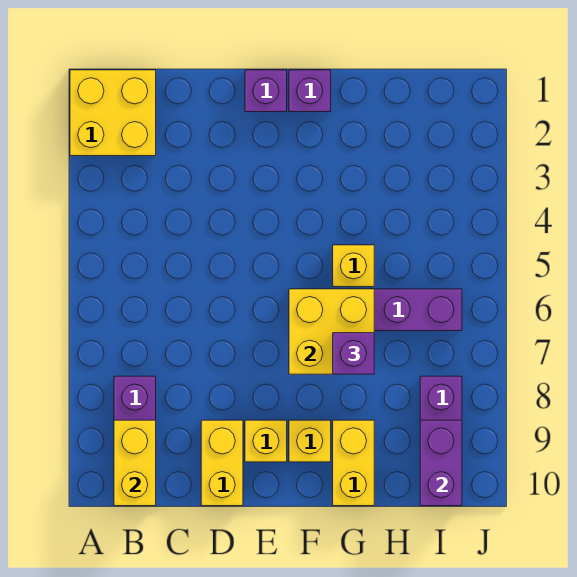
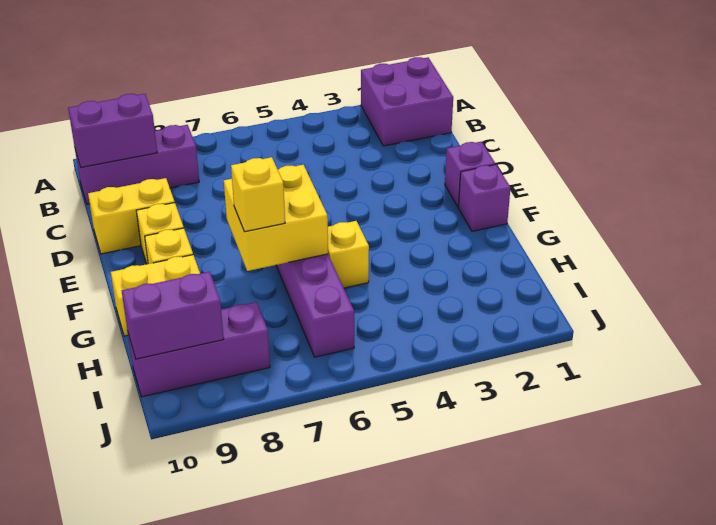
yellow brick A1:B2 level 1 -> purple brick A1:B2 level 1
yellow brick B9:B10 level 2 -> purple brick B9:B10 level 2
purple brick G7 level 3 -> yellow brick G7 level 3

